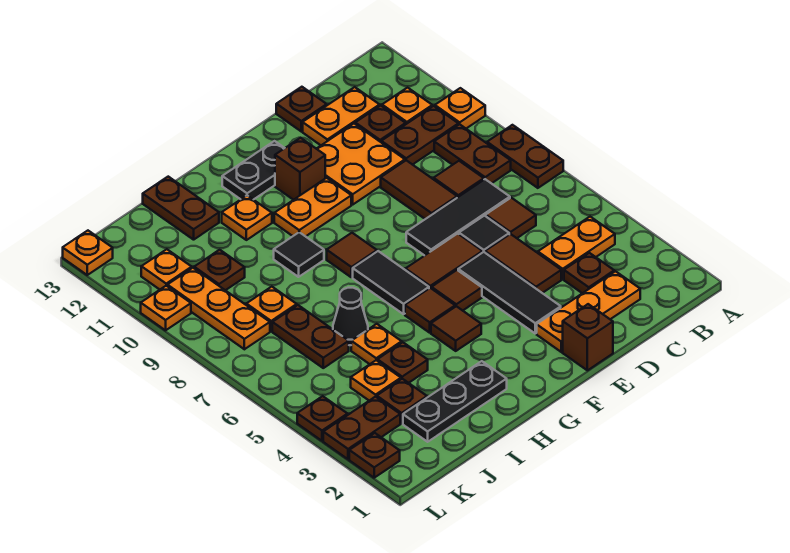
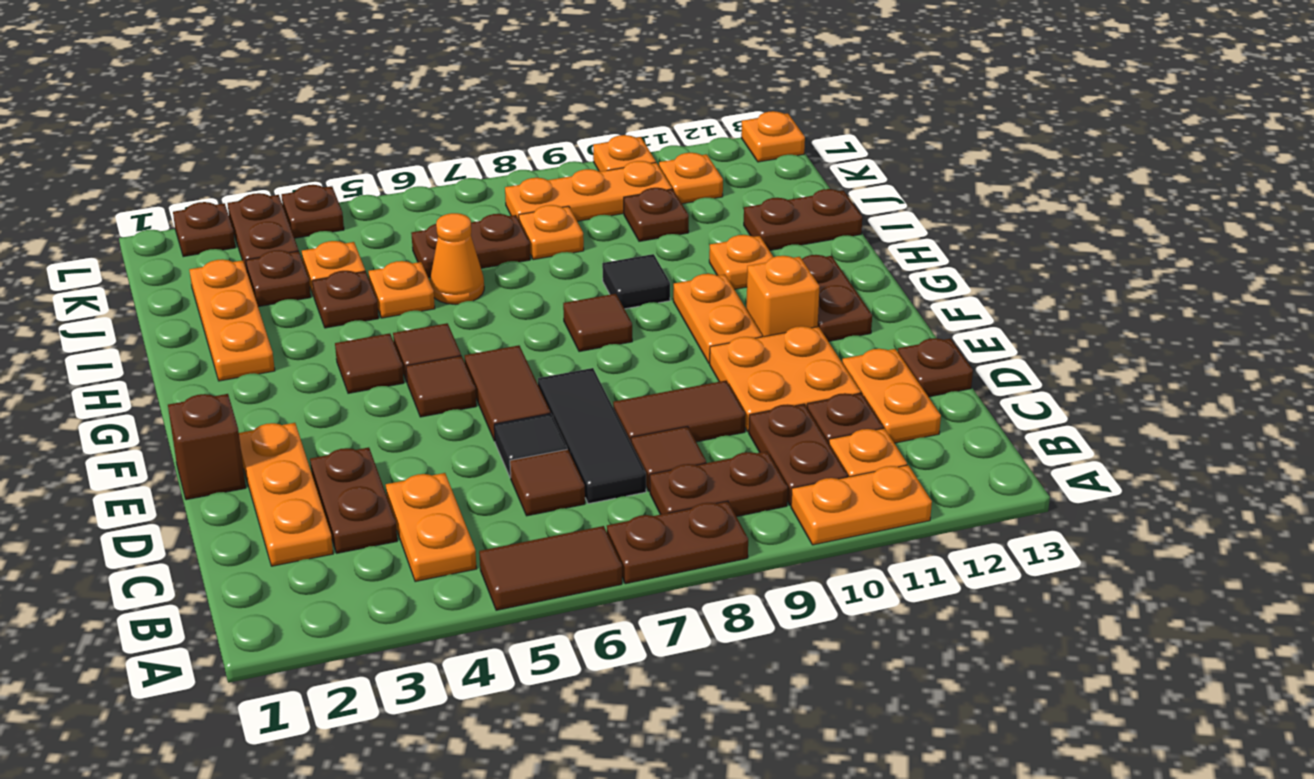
orange plate A10 level 1 -> orange plate A10:A11 level 1
brown plate C3 level 1 -> brown plate C3:D3 level 1
brown tile D4:D5 level 1 -> brown tile A5:A6 level 1
black tile E3:E5 level 1 -> none
brown brick F11 level 1 -> orange brick F11 level 1
black plate F12:G12 level 1 -> brown plate F12:G12 level 1
black tile G6:G7 level 1 -> none
black plate H2:J2 level 1 -> orange plate H2:J2 level 1
black cone I6 level 1 -> orange cone I6 level 1

